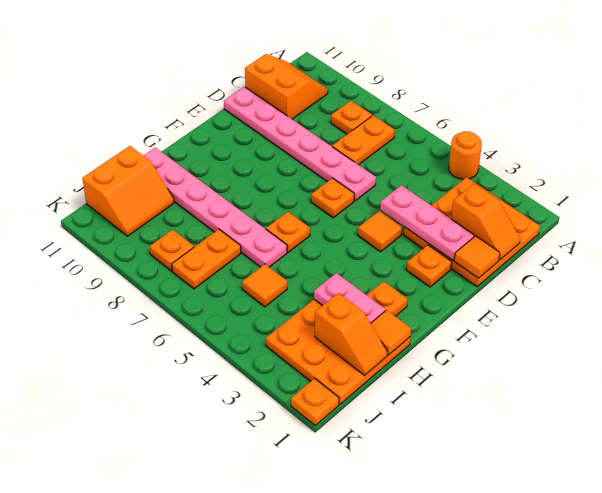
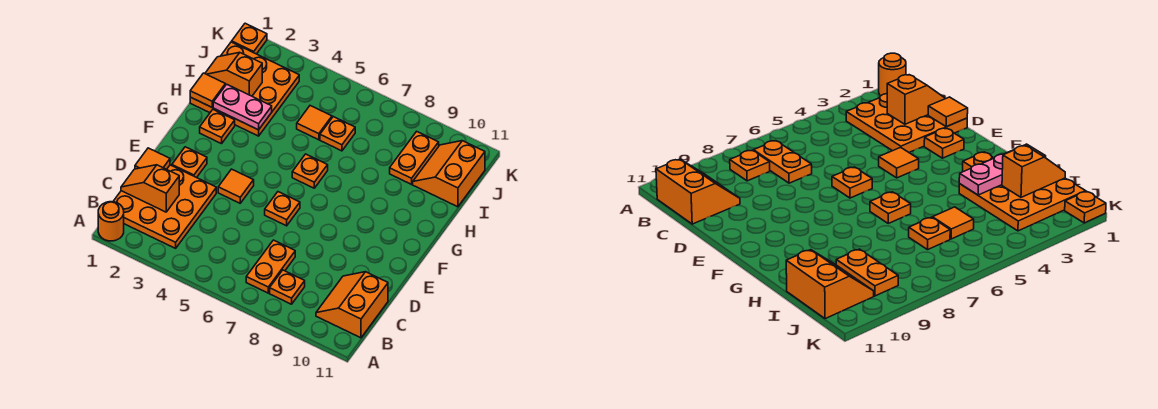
orange round brick A4 level 1 -> orange round brick A1 level 1
orange slope B10:C11 level 1 top C -> orange slope B10:C11 level 1 top 11
pink plate D2:D4 level 2 -> none
pink plate D6:D11 level 1 -> none
pink plate H6:H11 level 1 -> none
orange plate I7:J7 level 1 -> orange plate I9:J9 level 1
orange plate J8 level 1 -> orange plate I6 level 1

